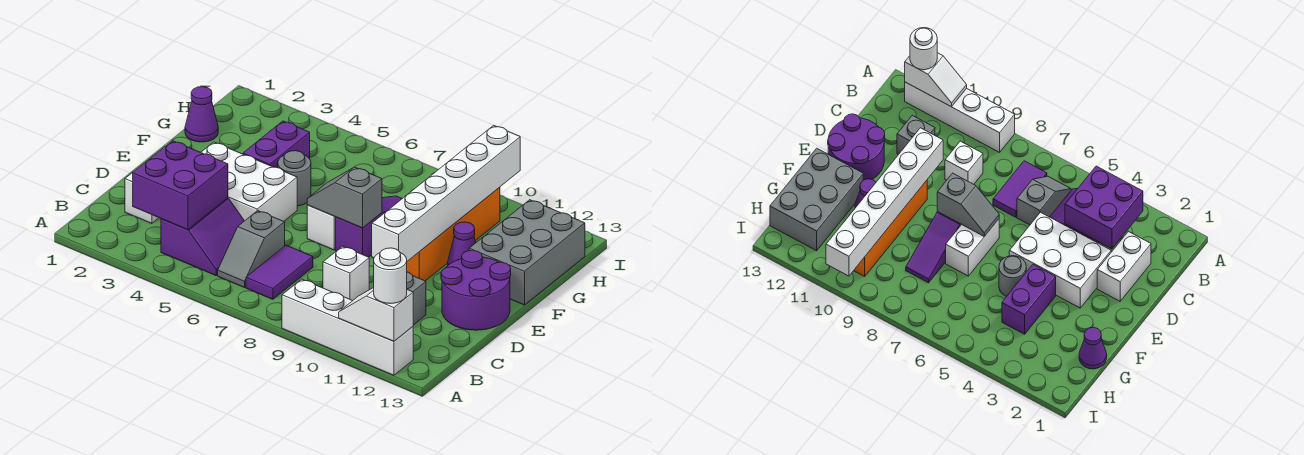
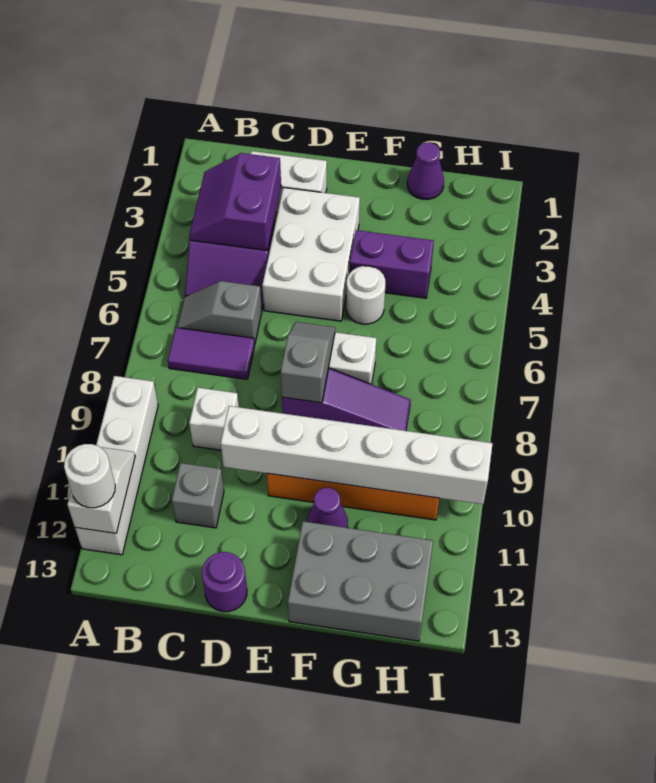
purple brick B3:C4 level 2 -> purple slope B3:C4 level 2 top C
purple round brick D12:E13 level 1 -> purple round brick D13 level 1
grey round brick F5 level 1 -> white round brick F5 level 1

